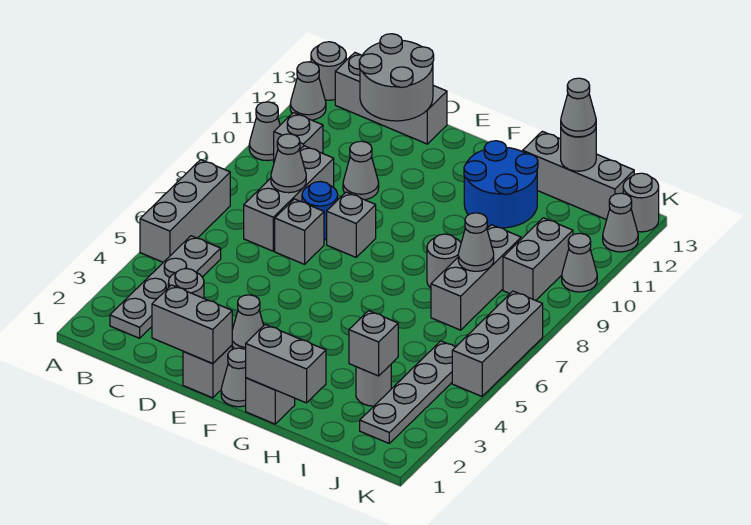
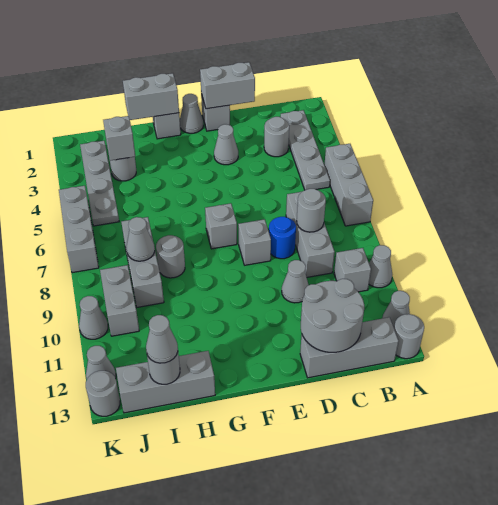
grey cone C8 level 2 -> grey round brick C8 level 2
grey brick D7 level 1 -> grey brick F7 level 1
blue round brick G11:H12 level 1 -> none

